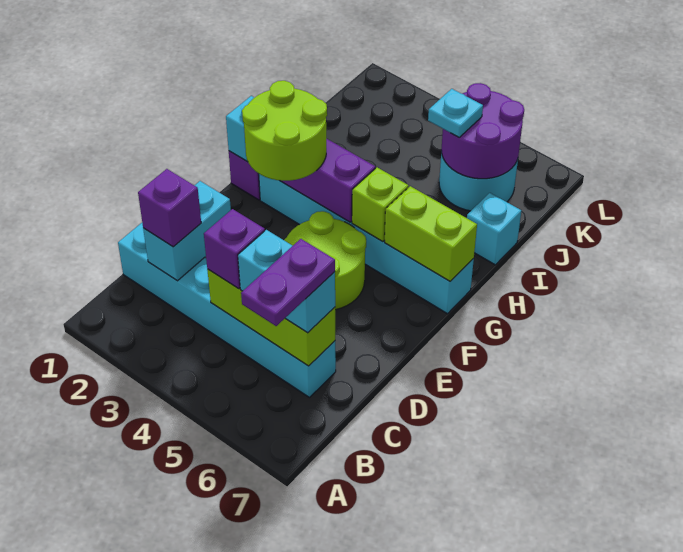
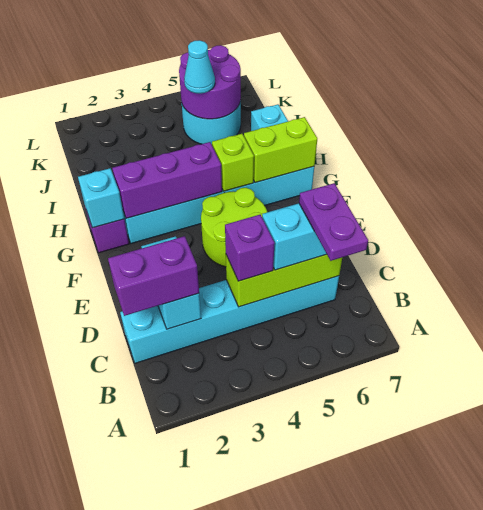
purple brick C2 level 3 -> purple brick C1:C2 level 3
lime round brick F2:G3 level 3 -> none
cyan plate J5 level 3 -> cyan cone J5 level 3

